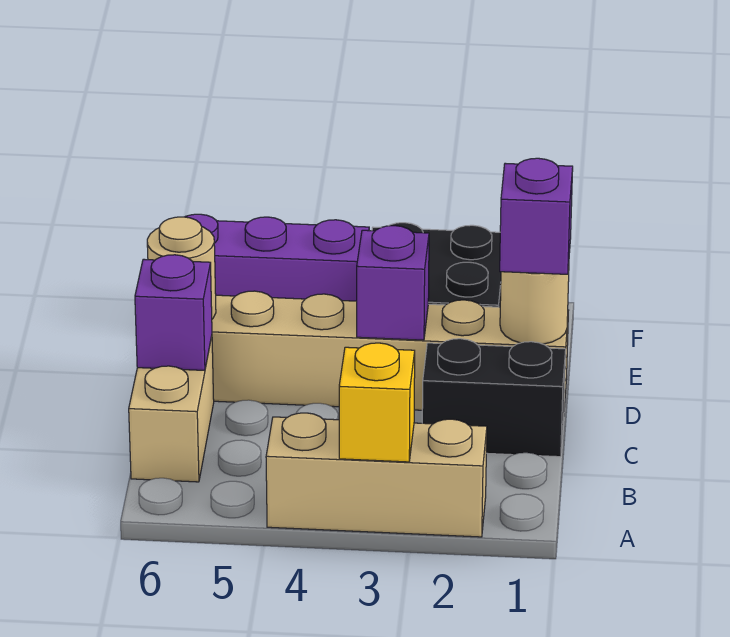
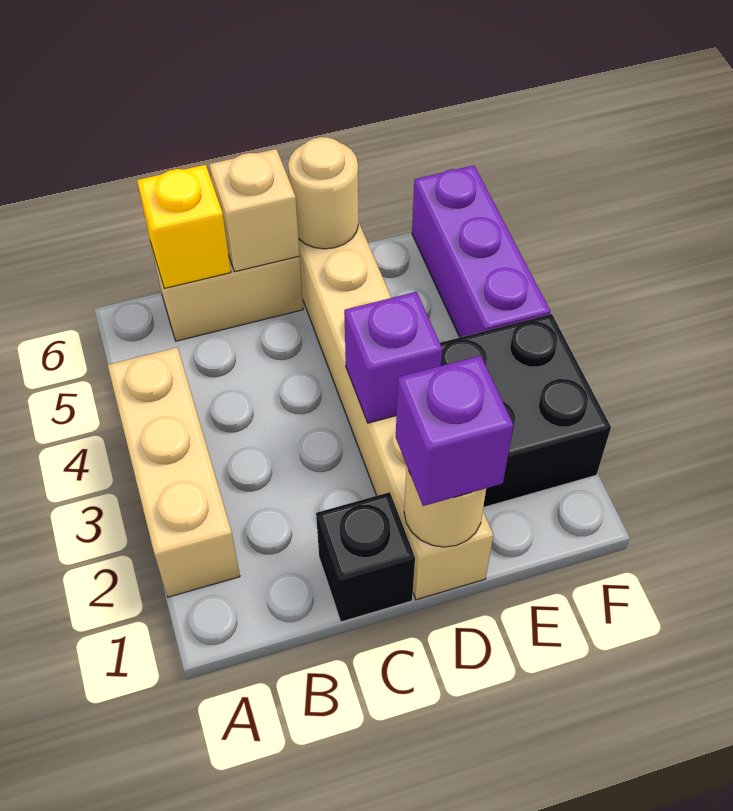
yellow brick A3 level 2 -> yellow brick B6 level 2
black brick C1:C2 level 1 -> black brick C1 level 1
purple brick C6 level 2 -> tan brick C6 level 2

